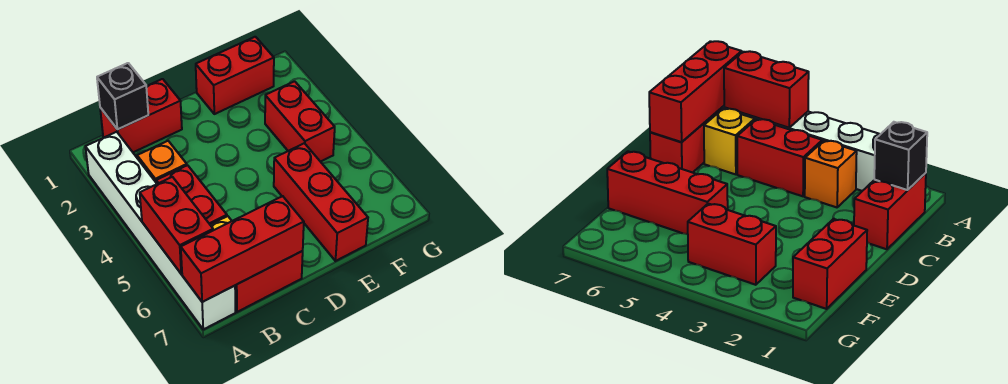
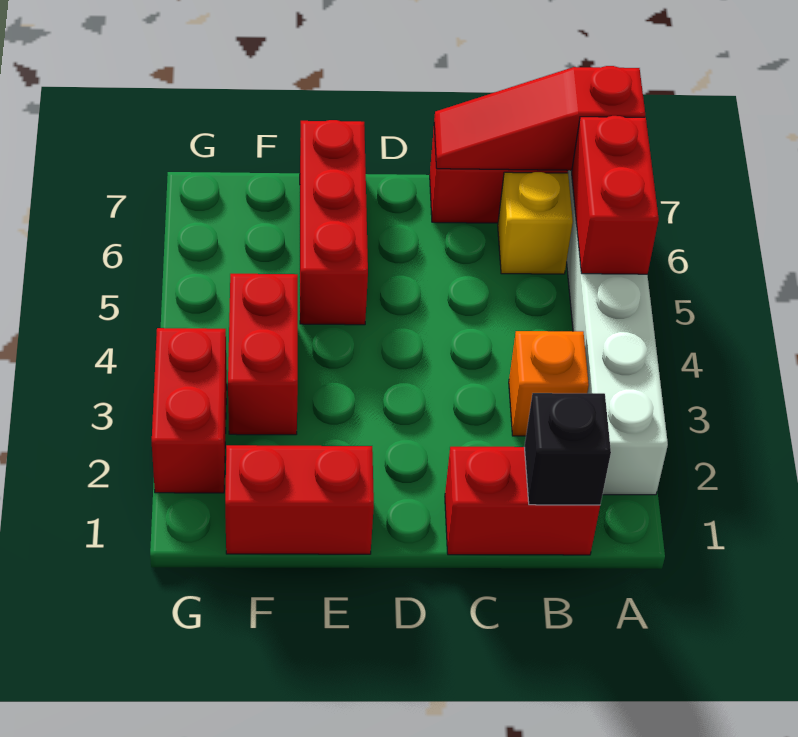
red brick A7:C7 level 2 -> red slope A7:C7 level 2 top A
red brick B4:B5 level 1 -> red brick G2:G3 level 1

